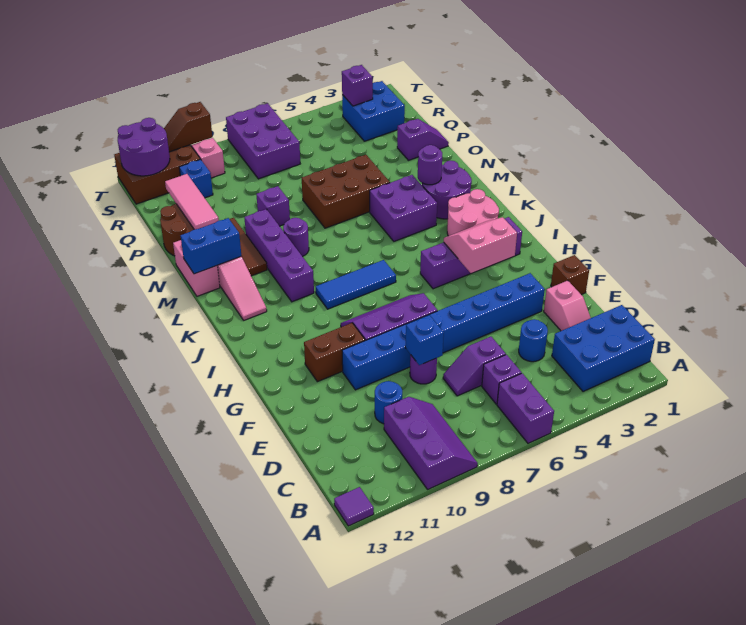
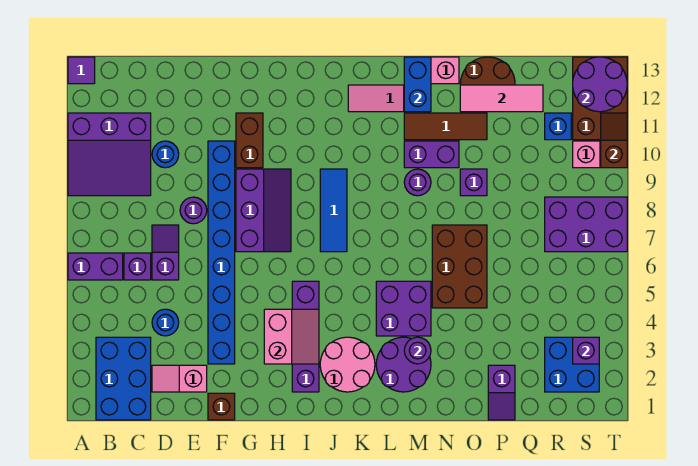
purple slope A9:C10 level 1 top 10 -> purple slope A9:C11 level 1 top 11
blue brick E8 level 2 -> none
purple brick K10:N10 level 1 -> purple brick M10:N10 level 1

